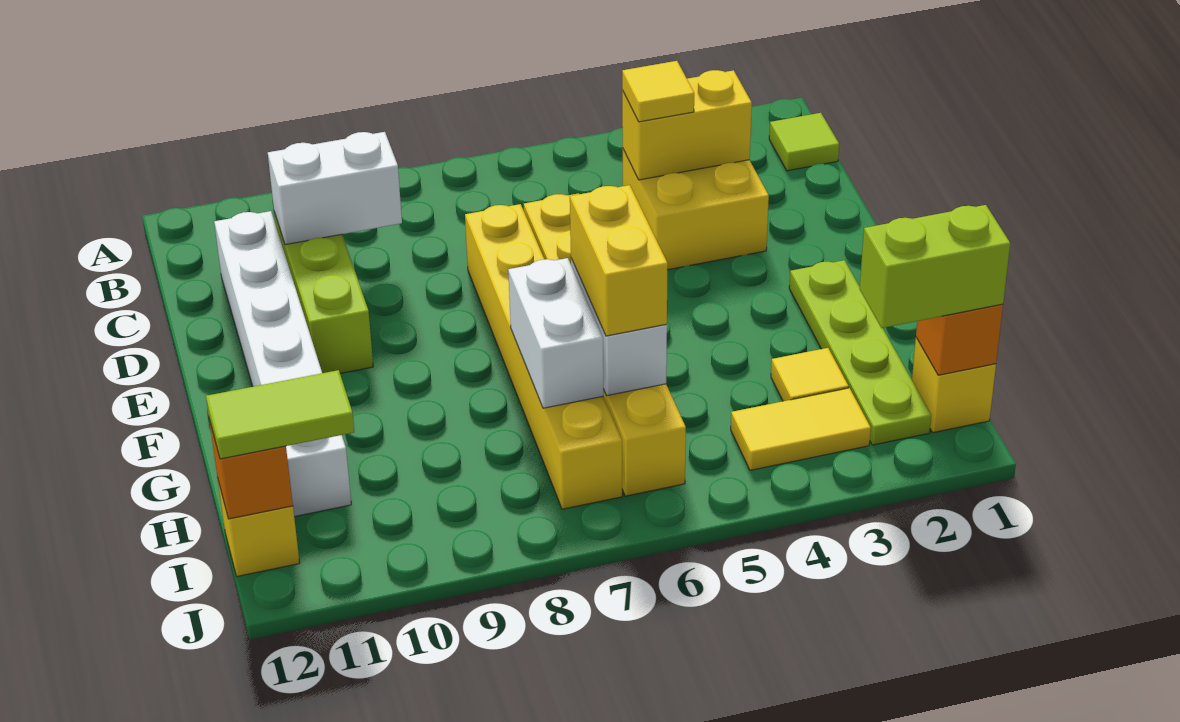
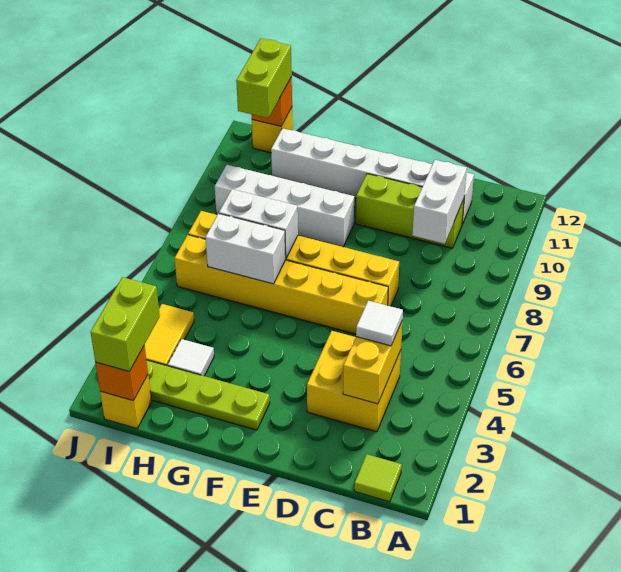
yellow tile C4 level 3 -> white tile C4 level 3
none -> white brick F9:I9 level 1
yellow brick G6:H6 level 3 -> none
yellow tile H3 level 1 -> white tile H3 level 1
lime tile I11:I12 level 3 -> lime brick I11:I12 level 3

